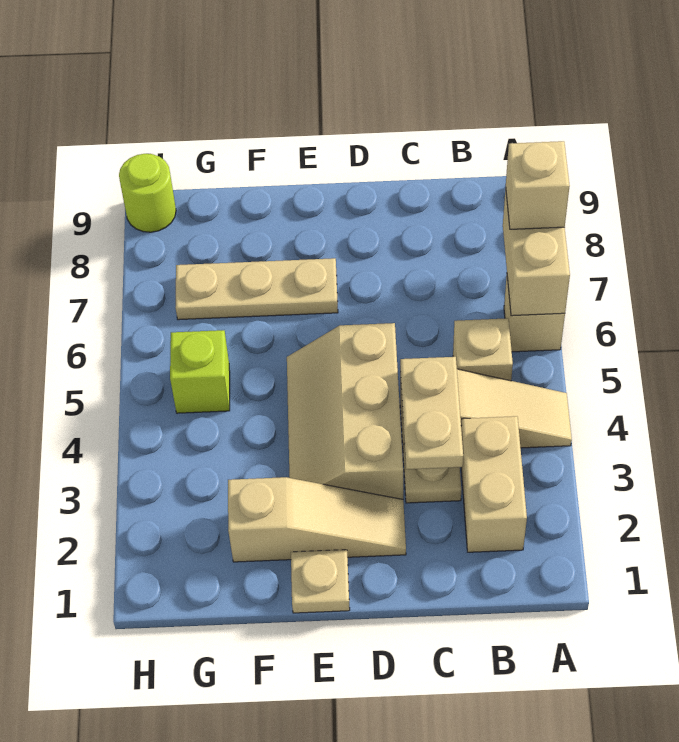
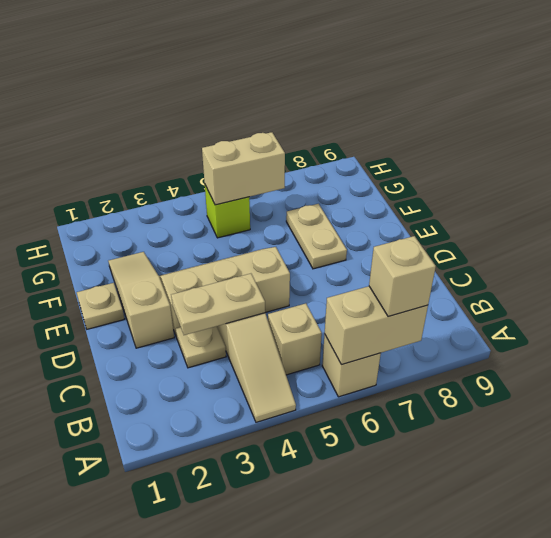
tan brick B2:B3 level 1 -> tan brick G5:G6 level 2
tan slope D2:F2 level 1 top F -> tan slope D2:F2 level 1 top D
tan plate E7:G7 level 1 -> tan plate E7:F7 level 1
lime round brick H9 level 1 -> none

